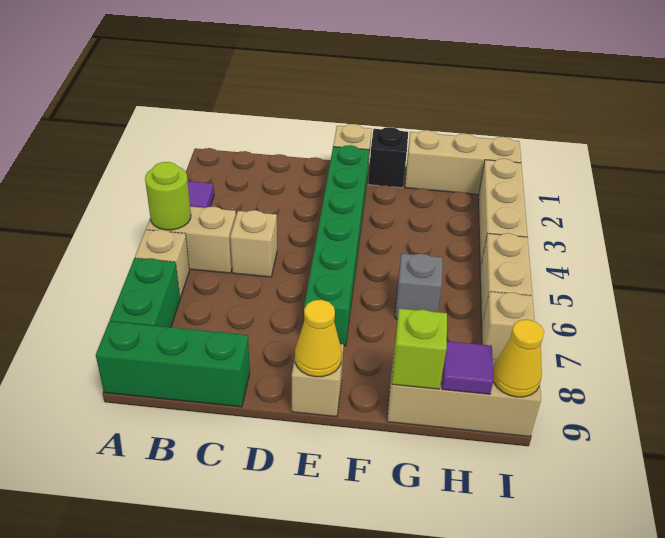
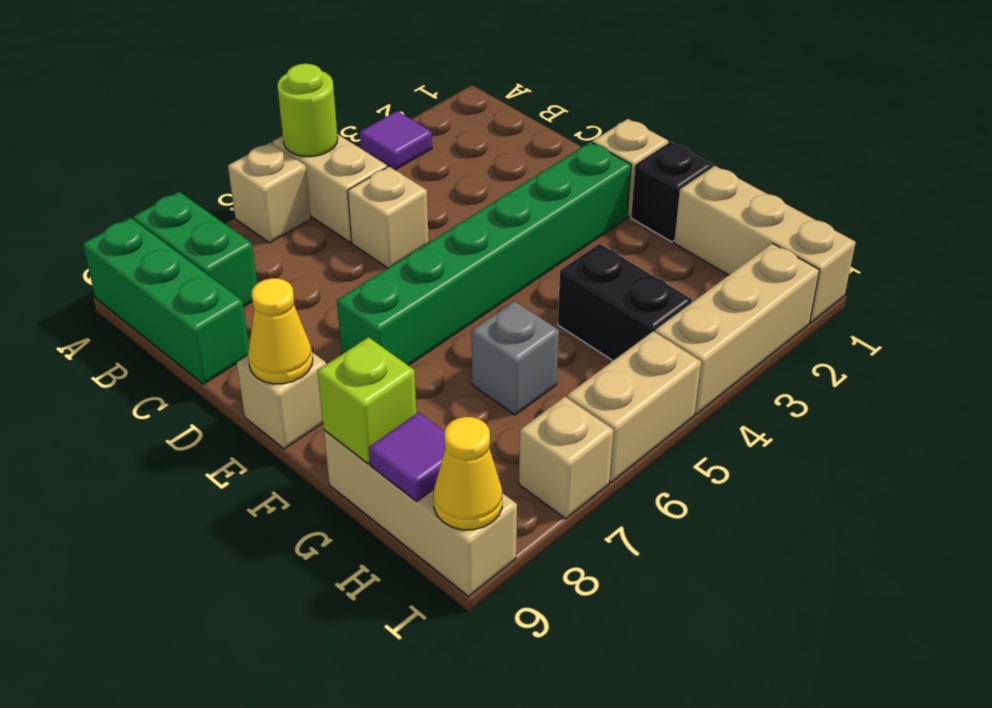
green brick A7:A8 level 1 -> green brick A8:B8 level 1
none -> black brick G4:H4 level 1

